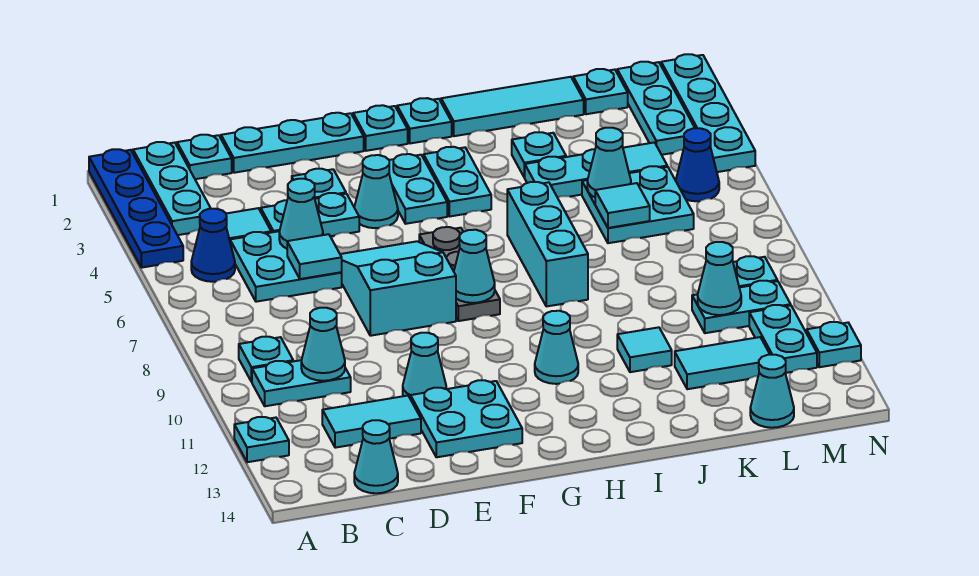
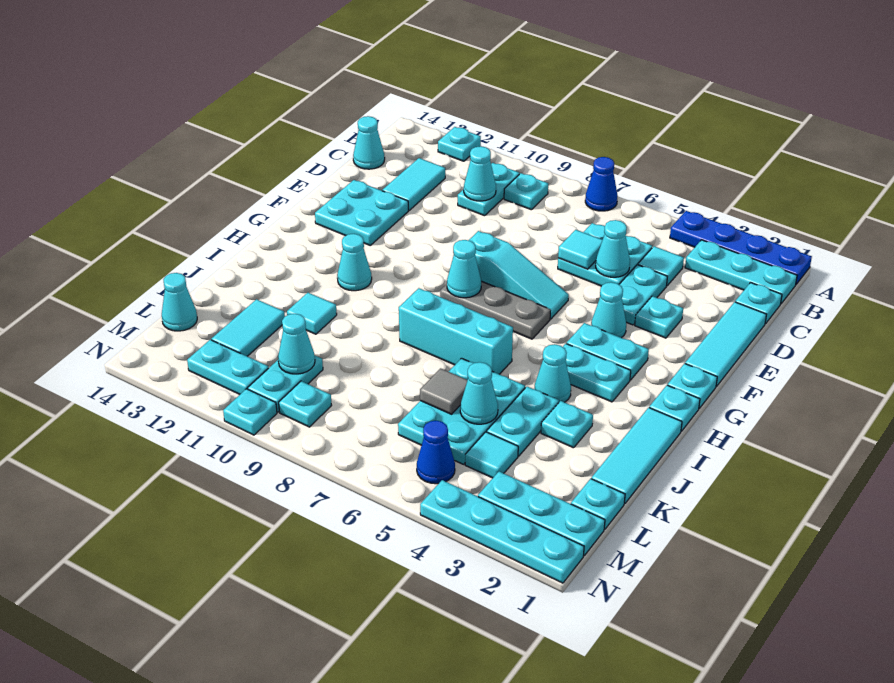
blue cone B5 level 1 -> blue cone A7 level 1
cyan plate D1:F1 level 1 -> cyan tile D1:F1 level 1
cyan slope E6:F8 level 1 top 8 -> cyan slope F6:F8 level 1 top 8
cyan cone E11 level 1 -> cyan cone I4 level 1
cyan plate K5:L6 level 1 -> cyan plate J5:L6 level 1
cyan tile K6 level 2 -> grey tile K6 level 2
cyan plate N12 level 1 -> cyan plate N10 level 1

